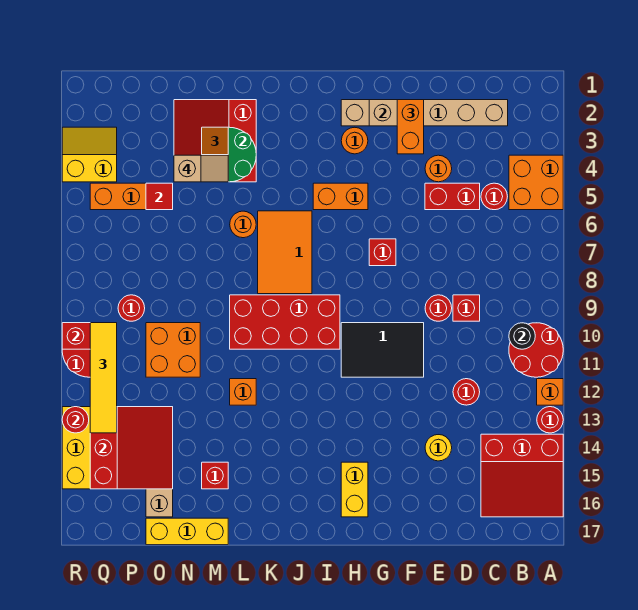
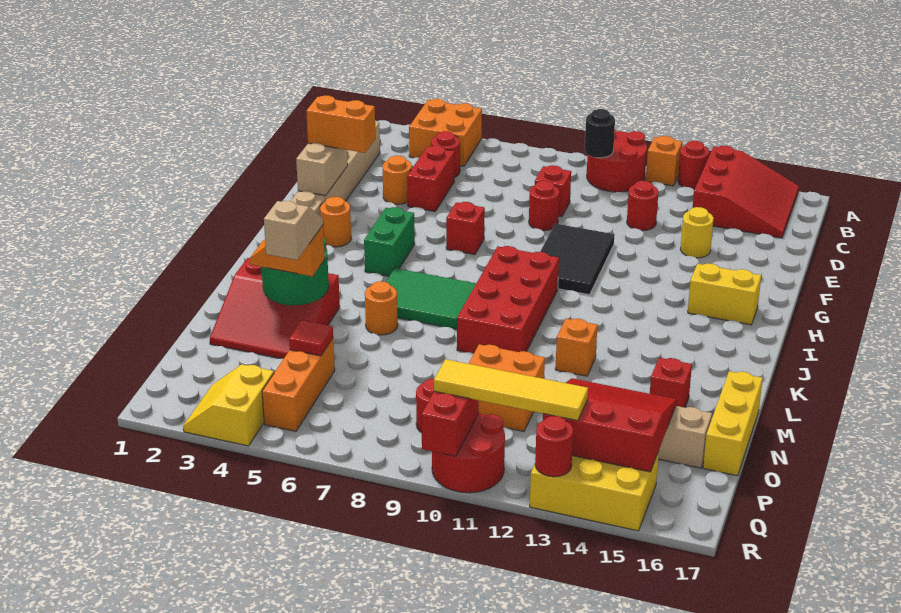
orange brick H5:I5 level 1 -> green brick H5:I5 level 1
orange tile J6:K8 level 1 -> green tile J6:K8 level 1

